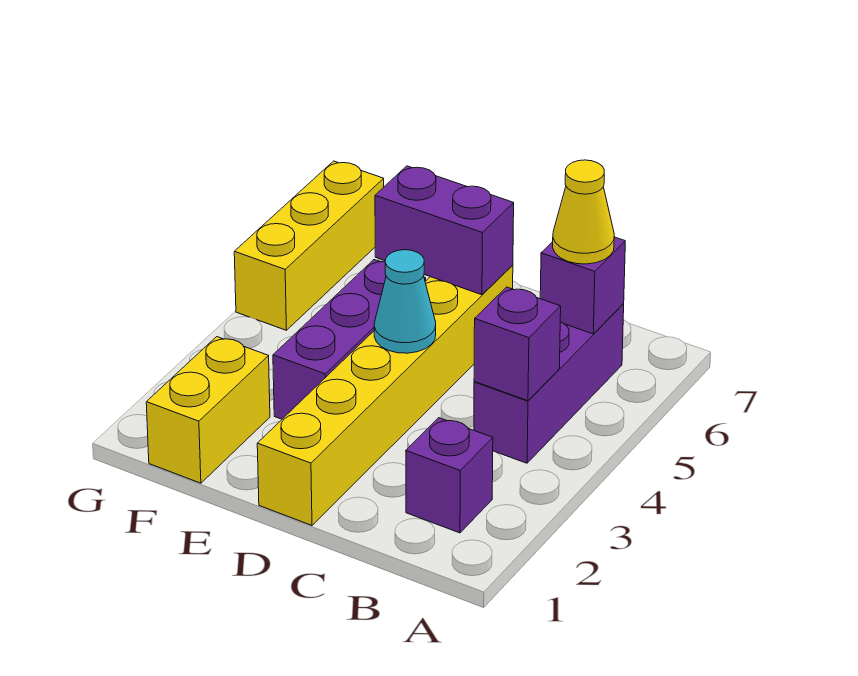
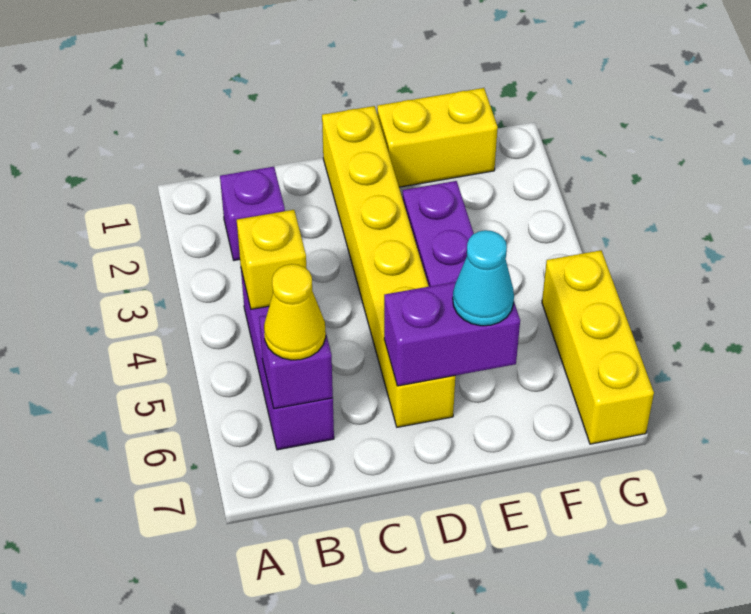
purple brick B4 level 2 -> yellow brick B4 level 2
cyan cone D4 level 2 -> cyan cone E6 level 3
yellow brick F1:F2 level 1 -> yellow brick E1:F1 level 1

